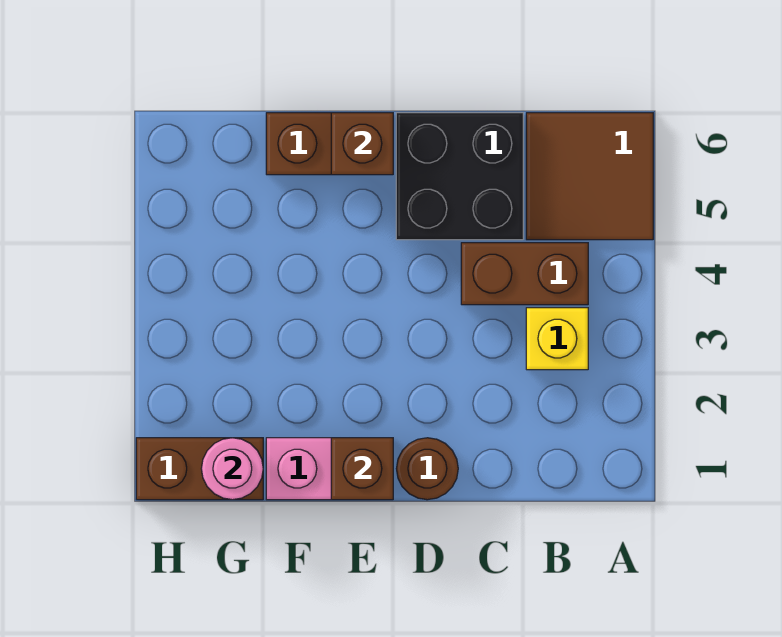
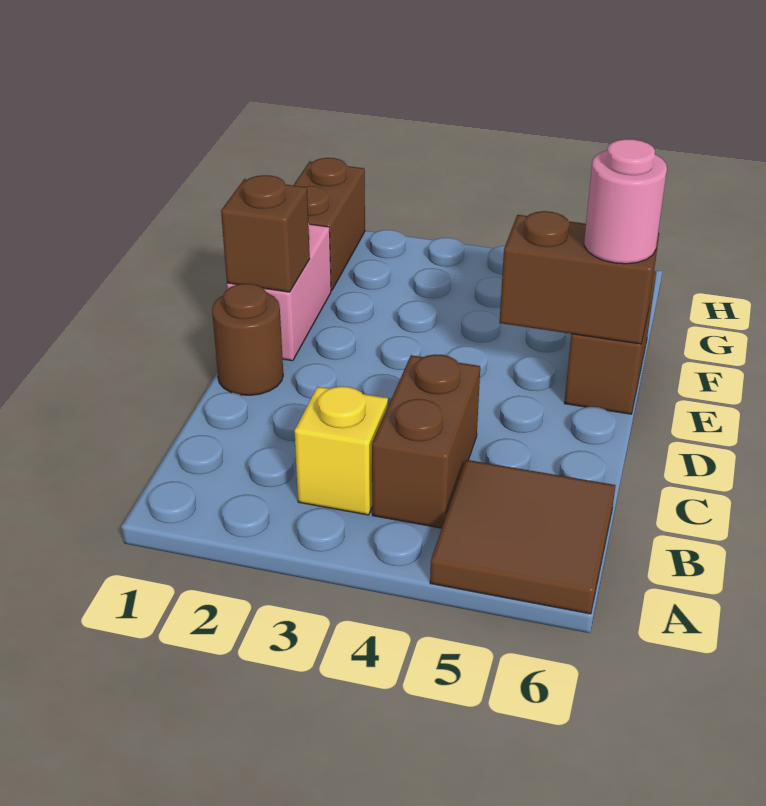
black brick C5:D6 level 1 -> none
brown brick E6 level 2 -> brown brick E5:E6 level 2
pink round brick G1 level 2 -> pink round brick E6 level 3

